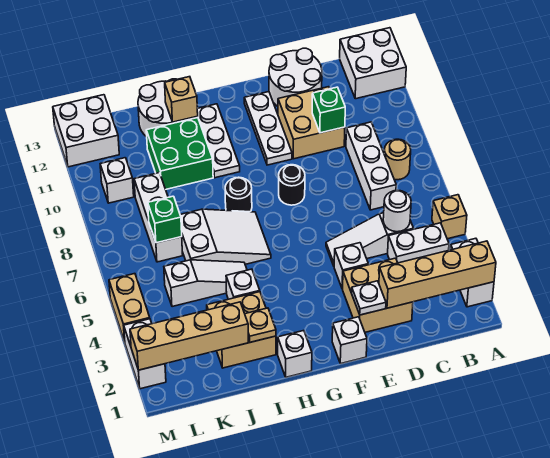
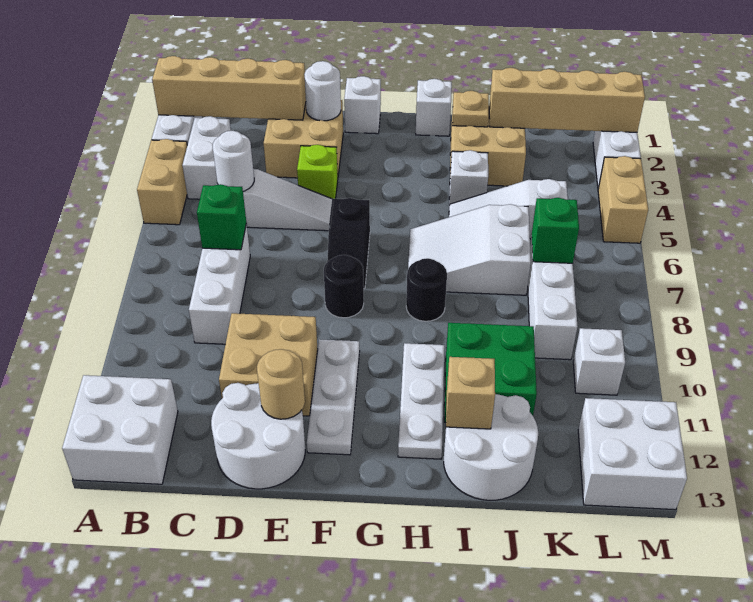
tan brick A5 level 1 -> tan brick A4:A5 level 1
white brick B4:C4 level 1 -> white brick B3:B4 level 1
tan round brick B8 level 1 -> tan round brick E12 level 2
green brick D10 level 2 -> green brick C7 level 2
white plate E2 level 2 -> white round brick E2 level 2
white brick E4 level 1 -> lime brick E4 level 1
none -> black slope F6:F7 level 1 top 6

